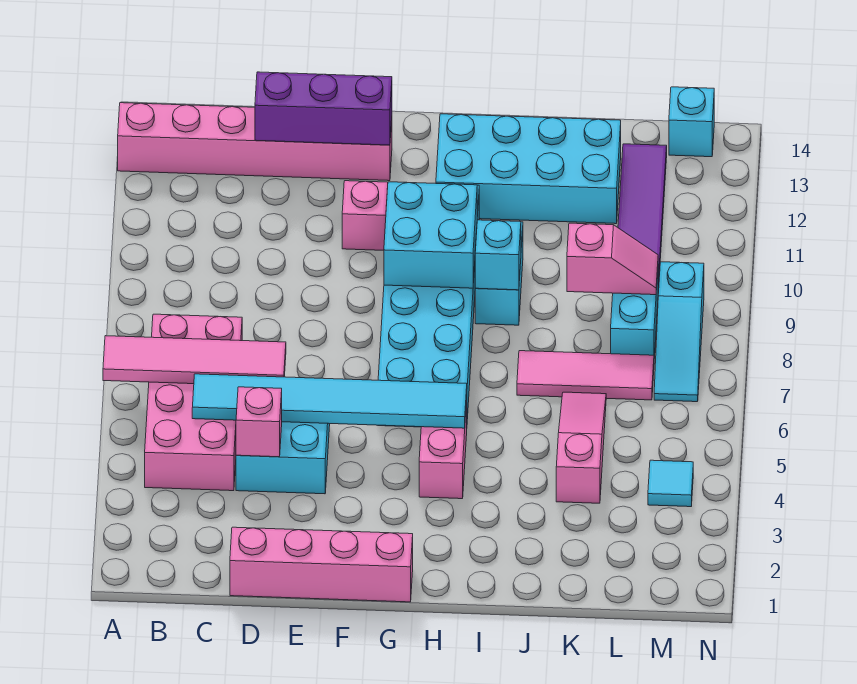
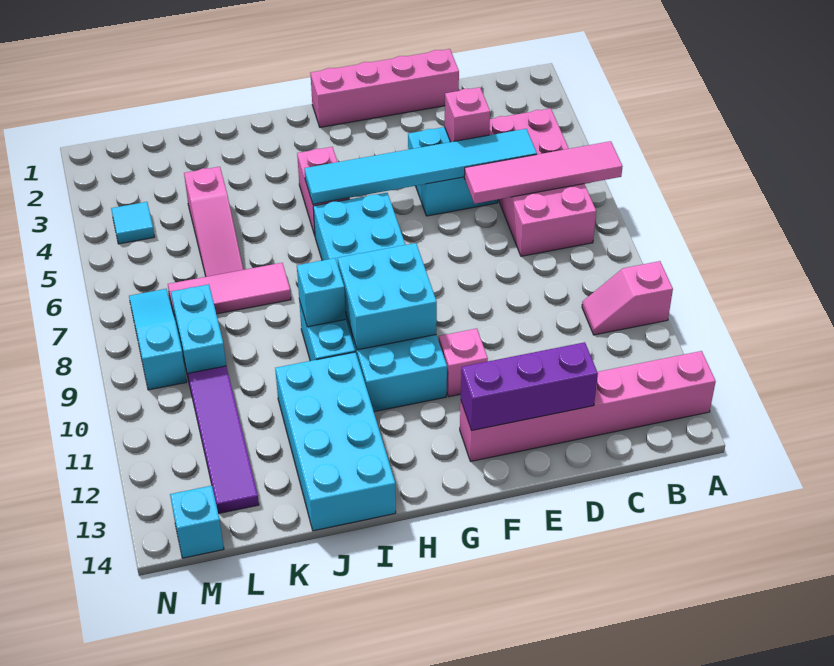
cyan brick H12:K13 level 1 -> cyan brick I11:J14 level 1
pink slope K9:L9 level 2 top K -> pink slope A10:B10 level 1 top A

